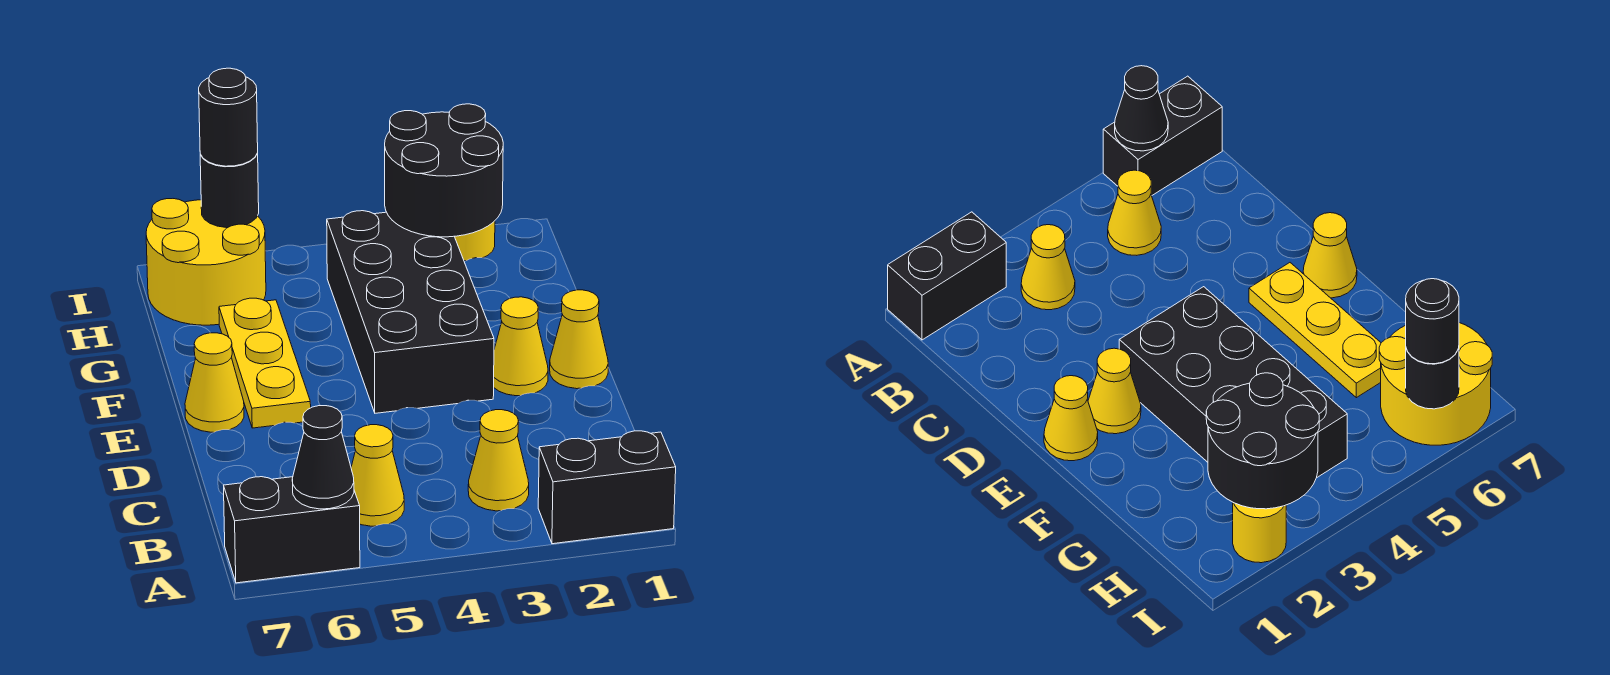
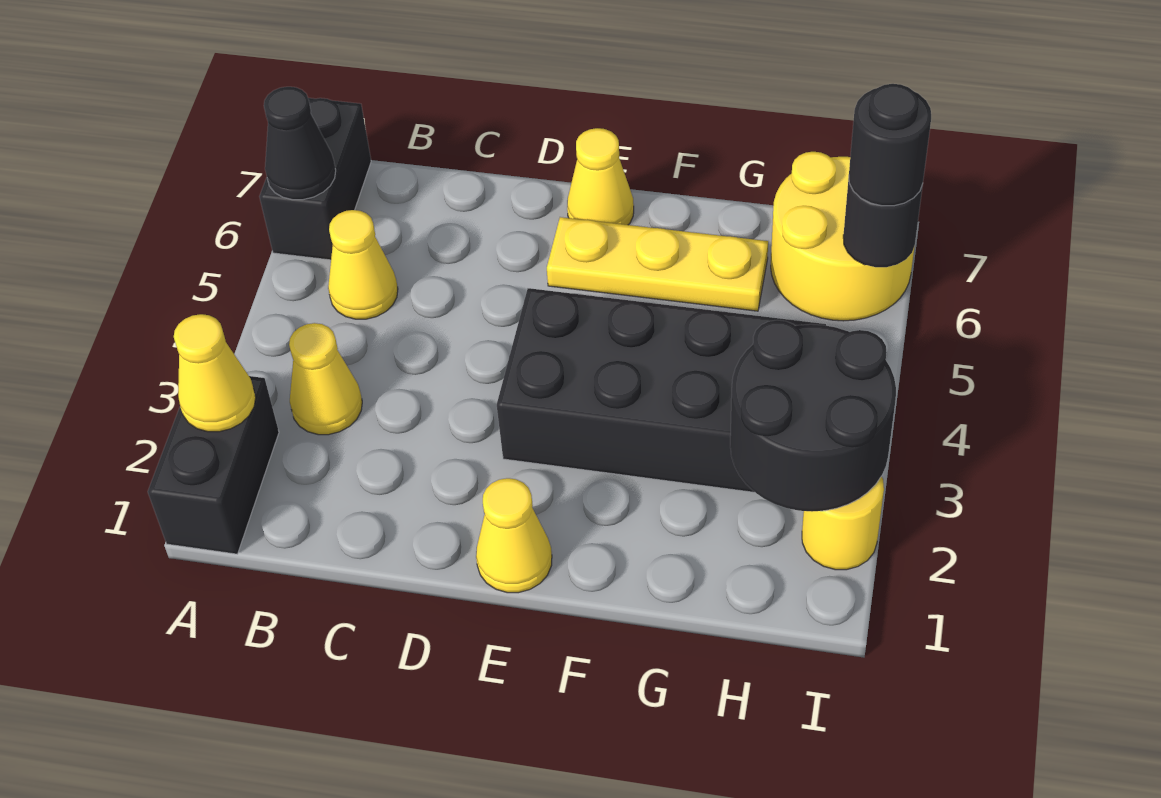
yellow cone E2 level 1 -> yellow cone A2 level 2

